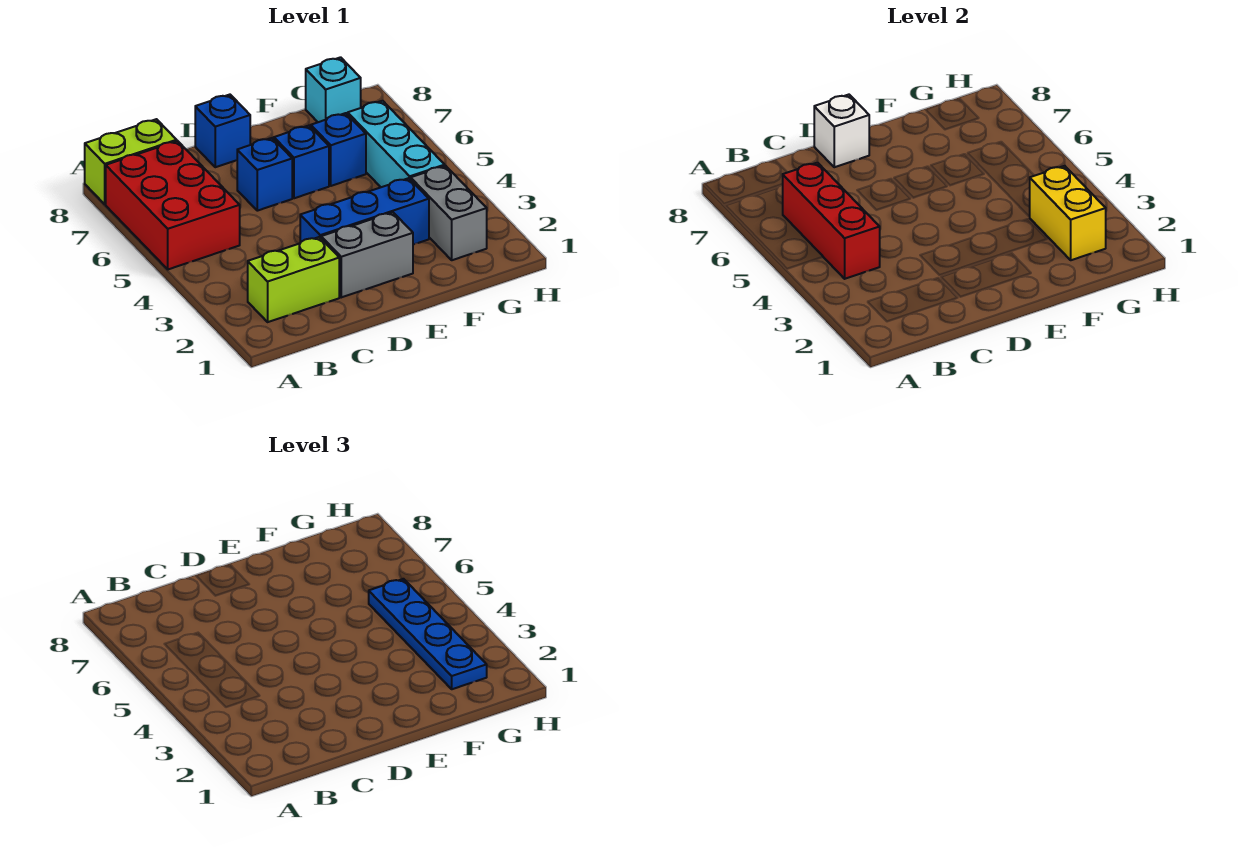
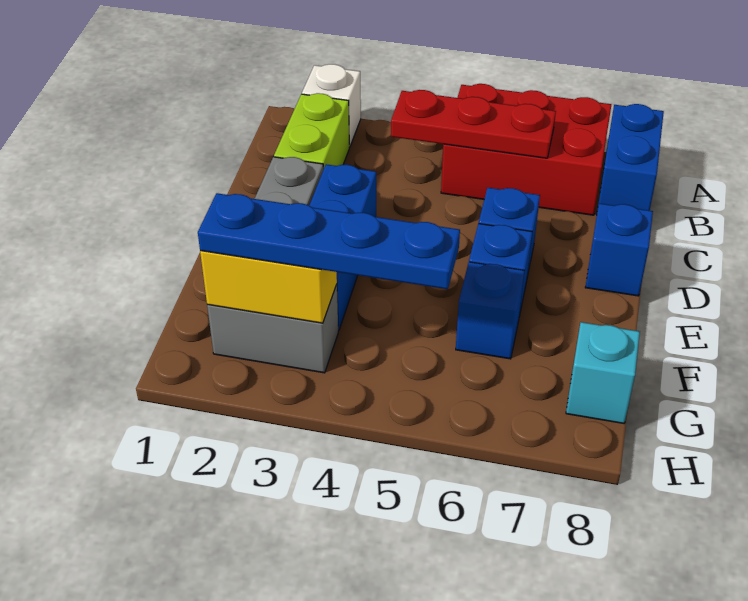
lime brick A8:B8 level 1 -> blue brick A8:B8 level 1
red brick B4:B6 level 2 -> red plate B4:B6 level 2
white brick D8 level 2 -> white brick A2 level 1
cyan brick G4:G6 level 1 -> none

